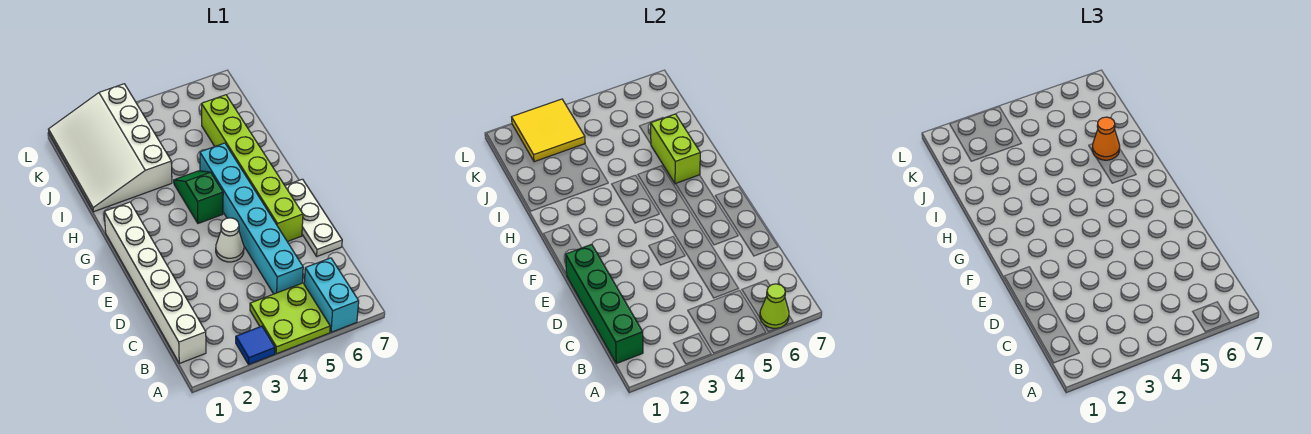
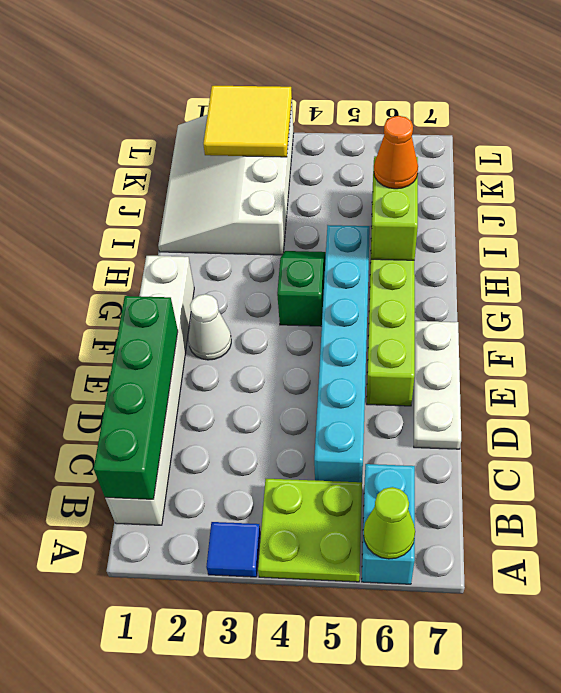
white cone E4 level 1 -> white cone F2 level 1

